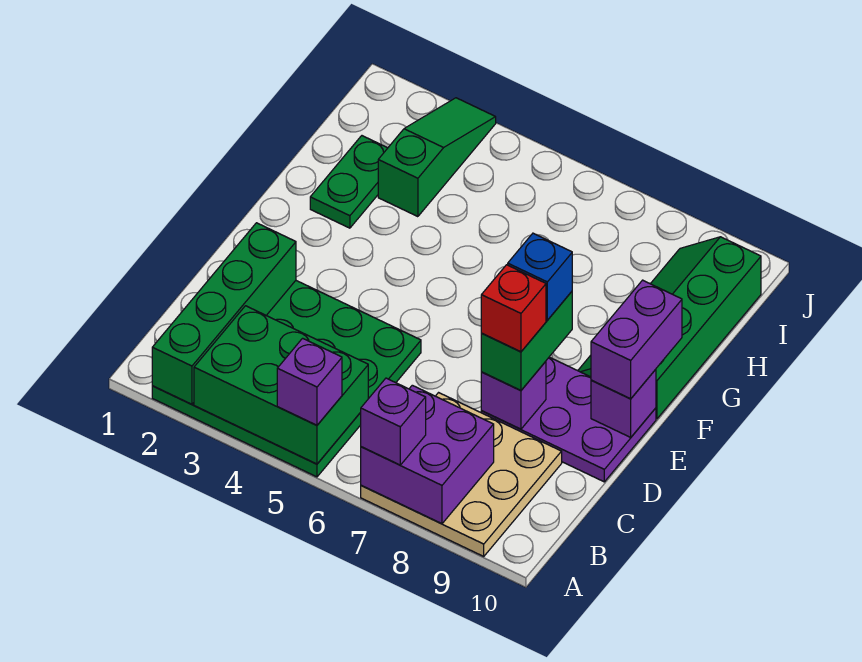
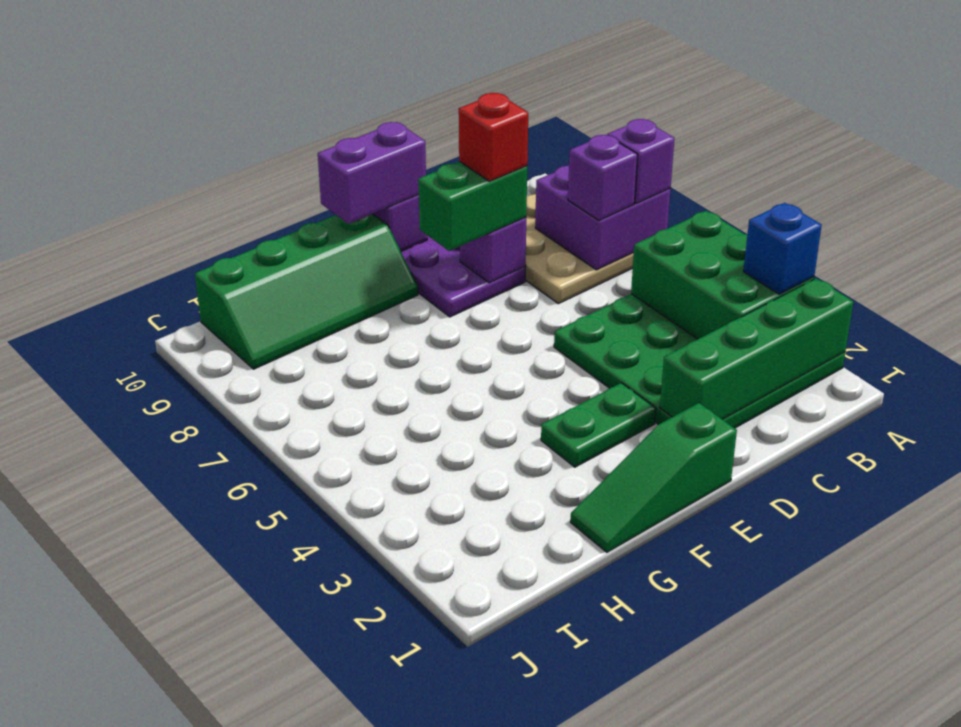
purple brick A5 level 3 -> purple brick B7 level 3
blue brick E8 level 4 -> blue brick A3 level 3
green plate G2:H2 level 1 -> green plate E3:F3 level 1
green slope H3:J3 level 1 top H -> green slope E1:G1 level 1 top E

